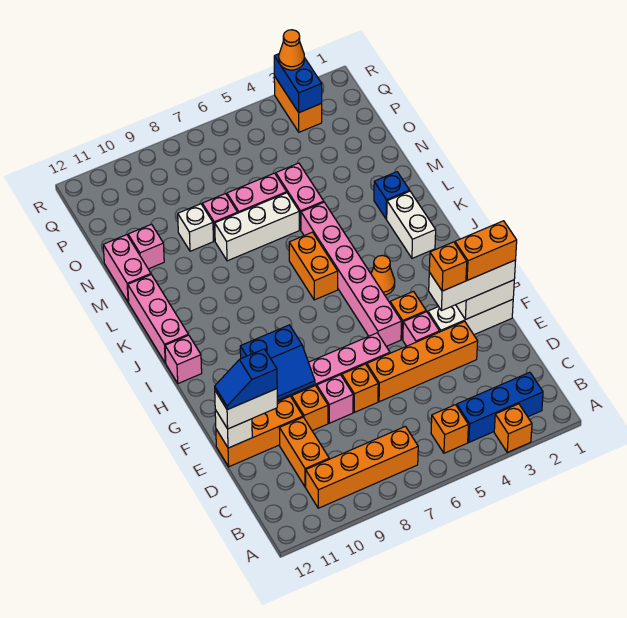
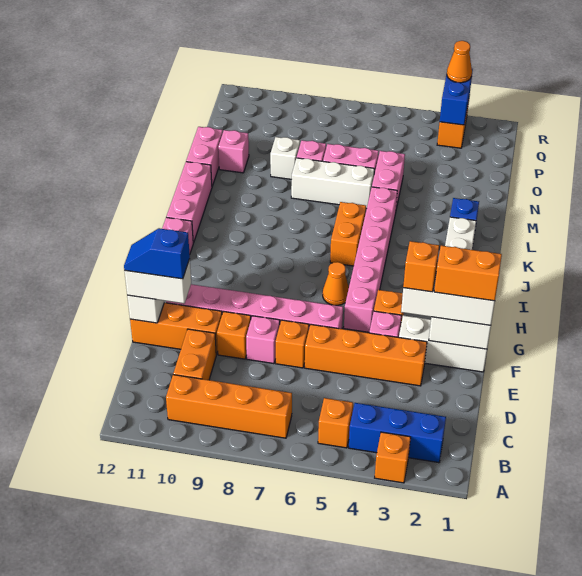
blue slope F9:G10 level 2 top G -> none
orange cone I4 level 1 -> orange cone H6 level 1

